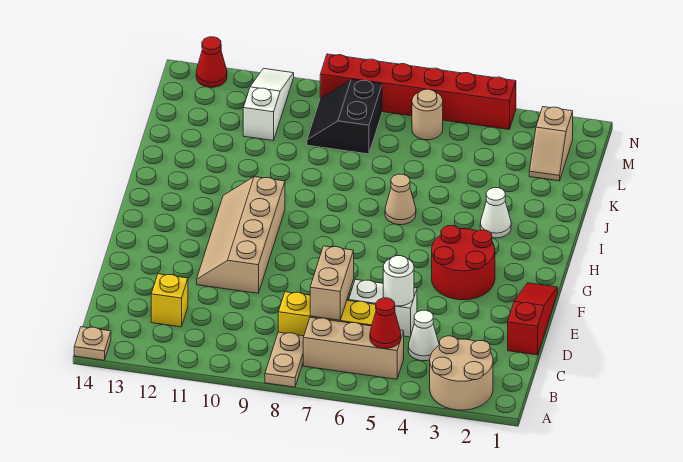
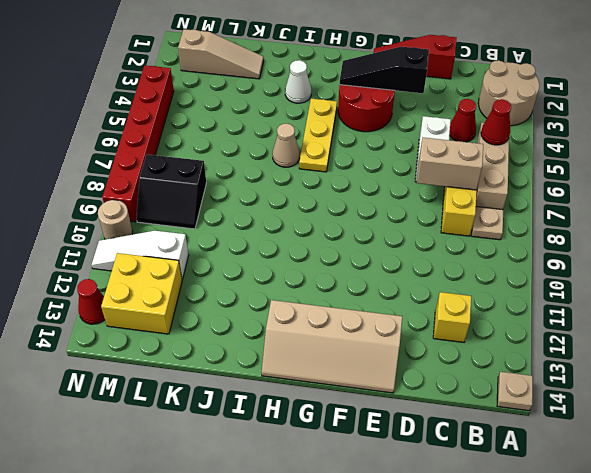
tan plate A8:B8 level 1 -> tan plate B8 level 1
white cone C4 level 1 -> red cone C4 level 1
white round brick D5 level 2 -> none
none -> black slope E3:G3 level 2 top E
tan slope E10:H11 level 1 top 10 -> tan slope E13:H14 level 1 top 13
none -> yellow plate H4:H6 level 1
tan slope L2:M2 level 1 top M -> tan slope K2:M2 level 1 top M
none -> yellow brick L12:M13 level 1
tan round brick M6 level 1 -> tan round brick N10 level 1

